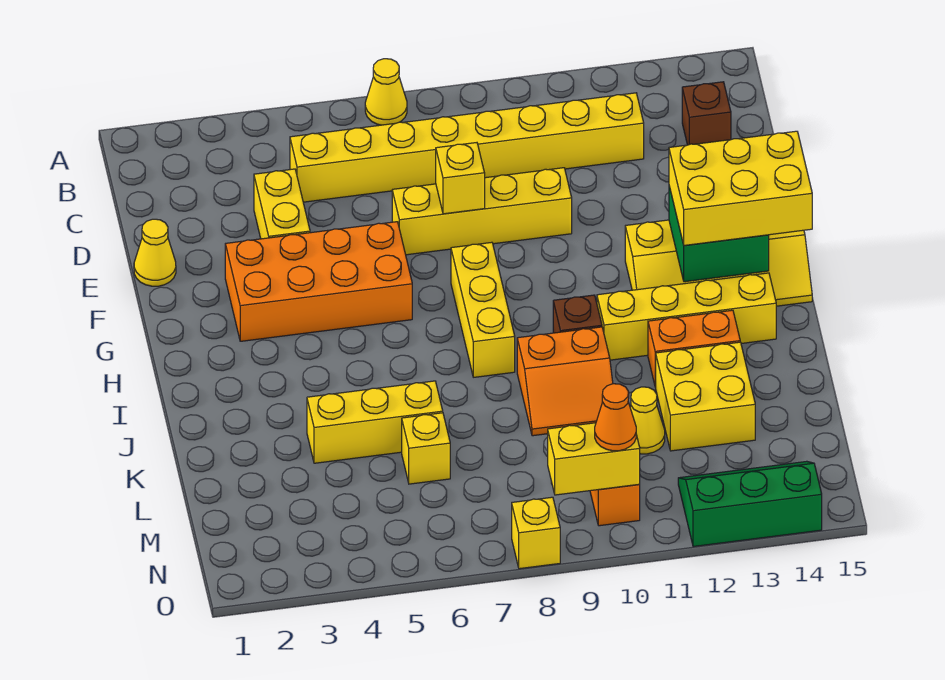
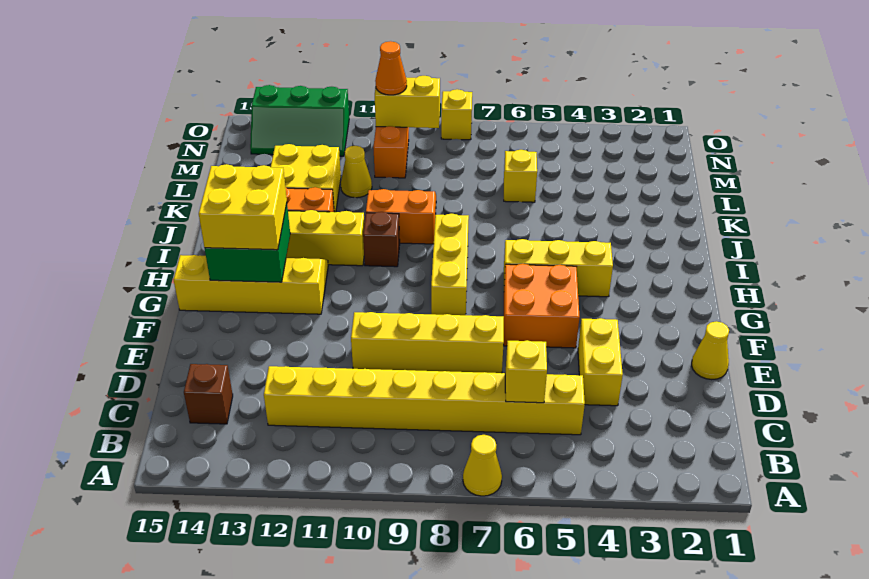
yellow brick E8 level 2 -> yellow brick C6 level 2
orange brick F3:G6 level 1 -> orange brick F5:G6 level 1
yellow brick G13:H15 level 3 -> yellow brick G13:H14 level 3
yellow brick K4:K6 level 1 -> yellow brick H4:H6 level 1

